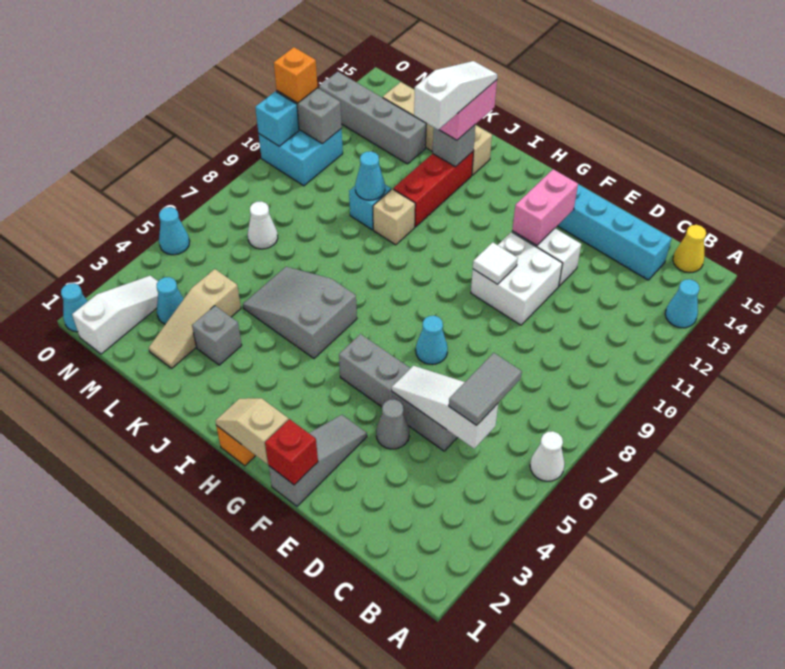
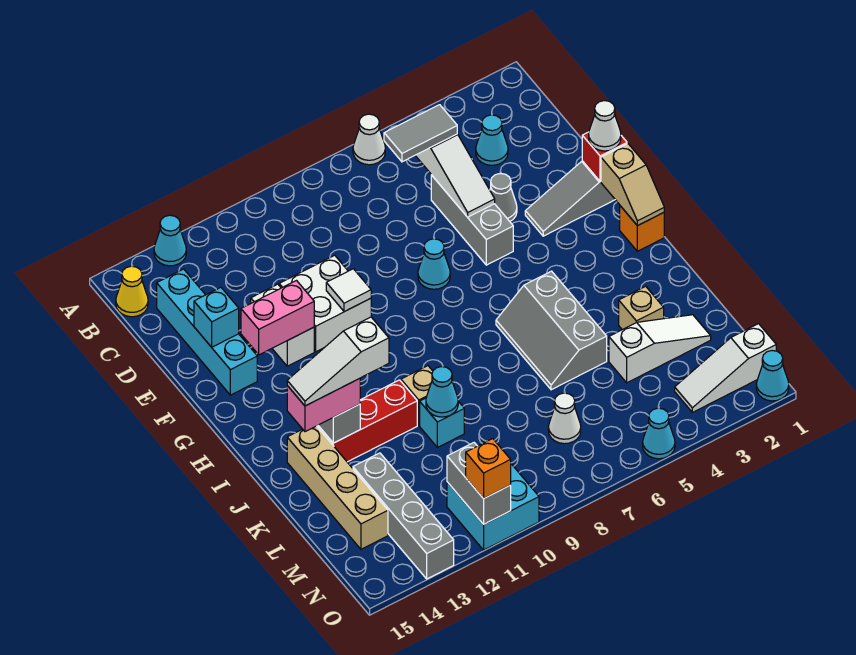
grey brick D5:G5 level 1 -> grey brick D5:F5 level 1
none -> white cone F1 level 3
grey slope I5:K6 level 1 top I -> grey slope I5:K6 level 1 top 5
grey brick K3 level 1 -> tan brick K3 level 1
tan slope L2:L4 level 1 top 4 -> white slope L2:L4 level 1 top 4
cyan cone M3 level 1 -> cyan cone C3 level 1
cyan brick O10 level 2 -> cyan brick E14 level 2

